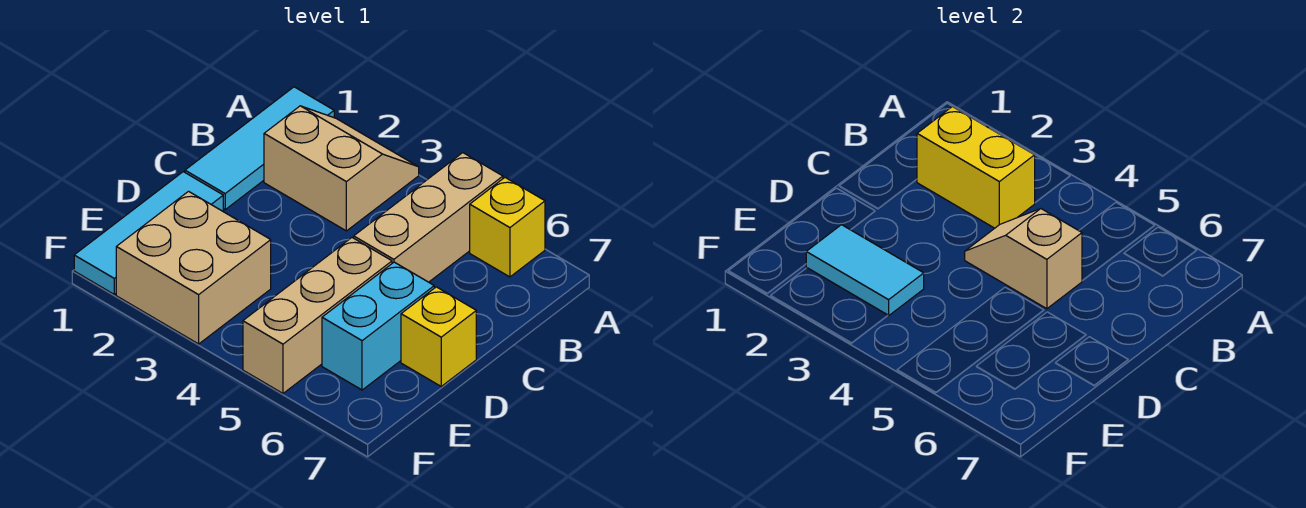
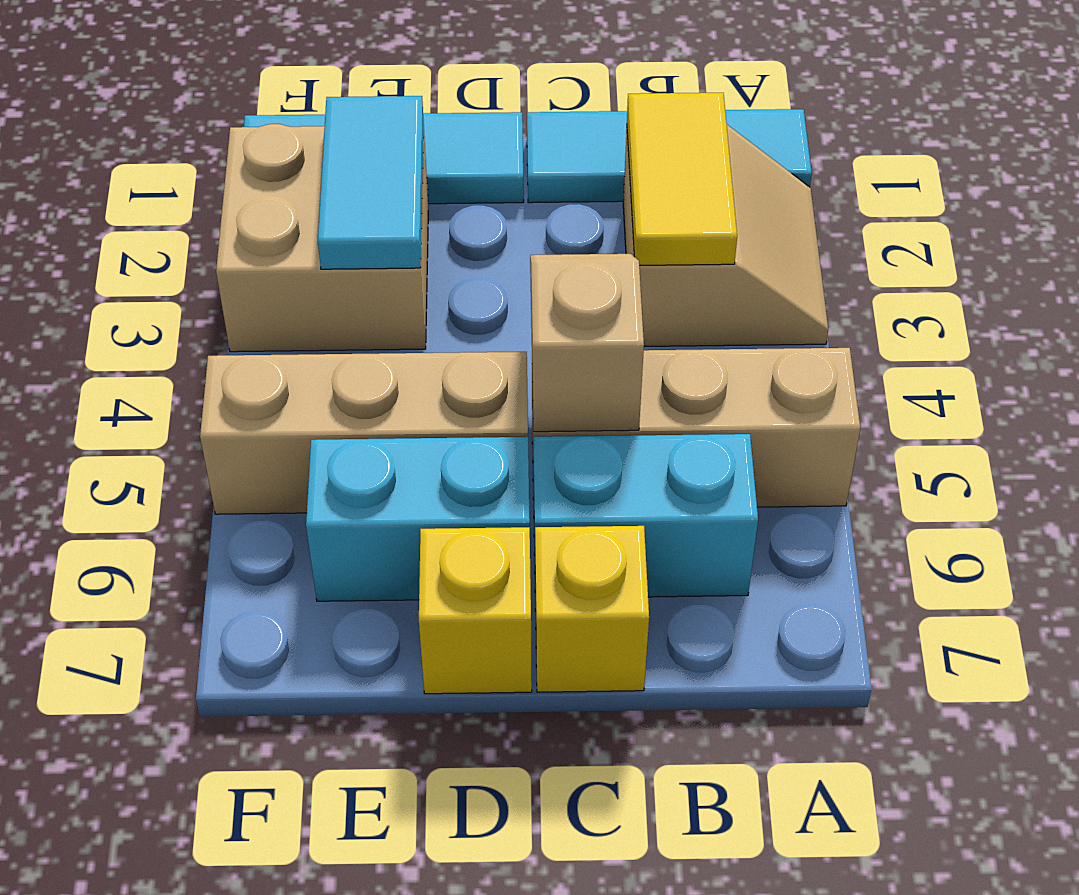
yellow brick A6 level 1 -> yellow brick C7 level 1
yellow brick B2:B3 level 2 -> yellow tile B2:B3 level 2
none -> cyan brick B6:C6 level 1

